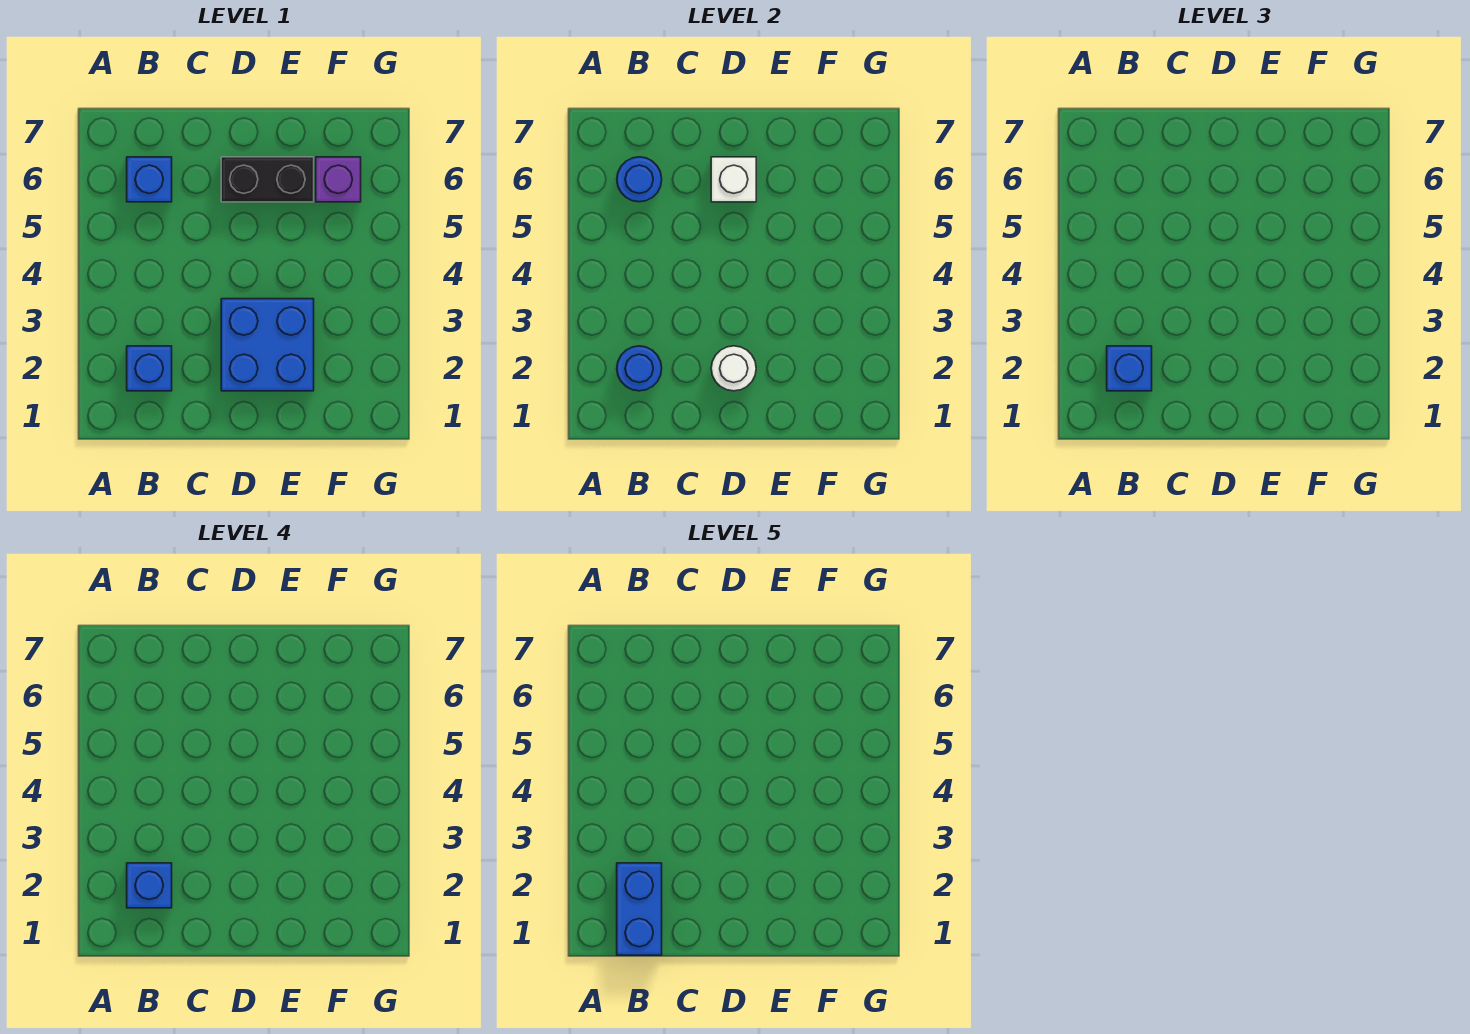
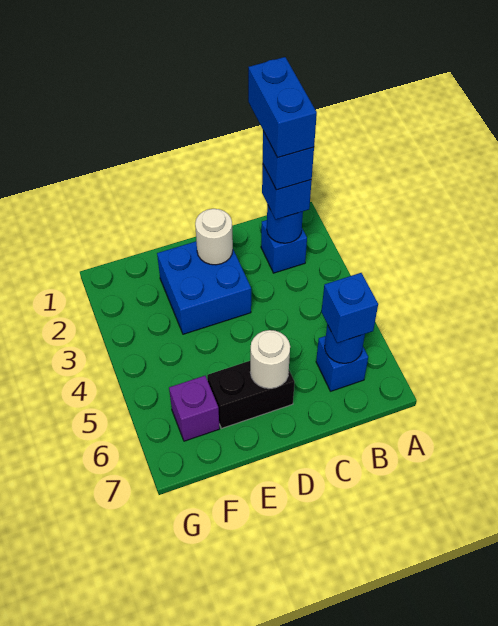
none -> blue brick B6 level 3
white brick D6 level 2 -> white round brick D6 level 2

